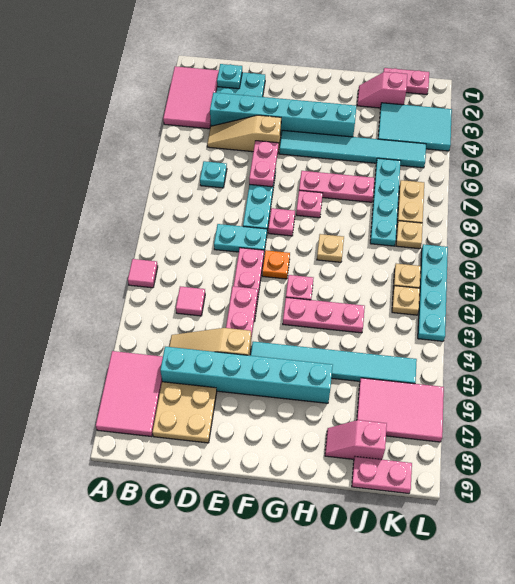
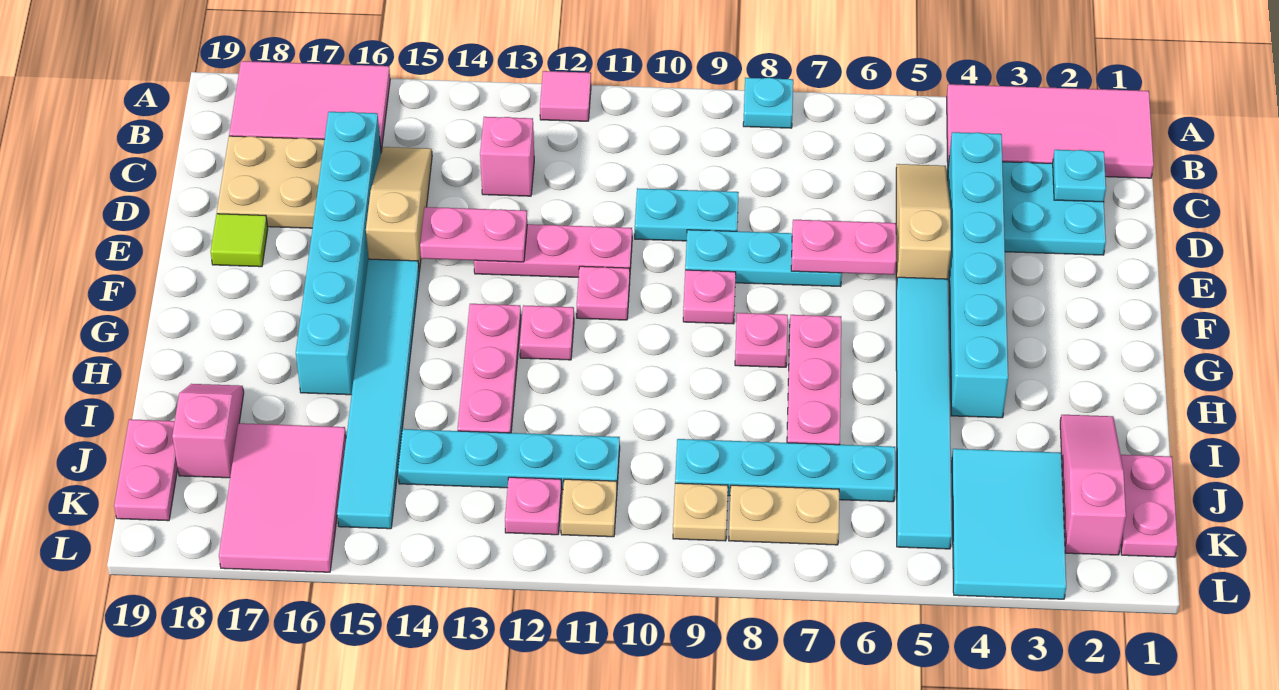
pink tile A2:B4 level 1 -> pink tile A1:B4 level 1
cyan plate C7 level 1 -> cyan plate A8 level 1
pink tile C13 level 1 -> pink brick C13 level 1
cyan plate D10:E10 level 1 -> cyan plate D9:D10 level 1
none -> lime tile E18 level 1
orange plate F11 level 1 -> pink plate F11 level 1
tan plate H10 level 1 -> none
pink slope I2:J2 level 1 top J -> pink slope I2:K2 level 1 top K
tan plate K12 level 1 -> pink plate K12 level 1
cyan plate L10:L13 level 1 -> cyan plate J11:J14 level 1

